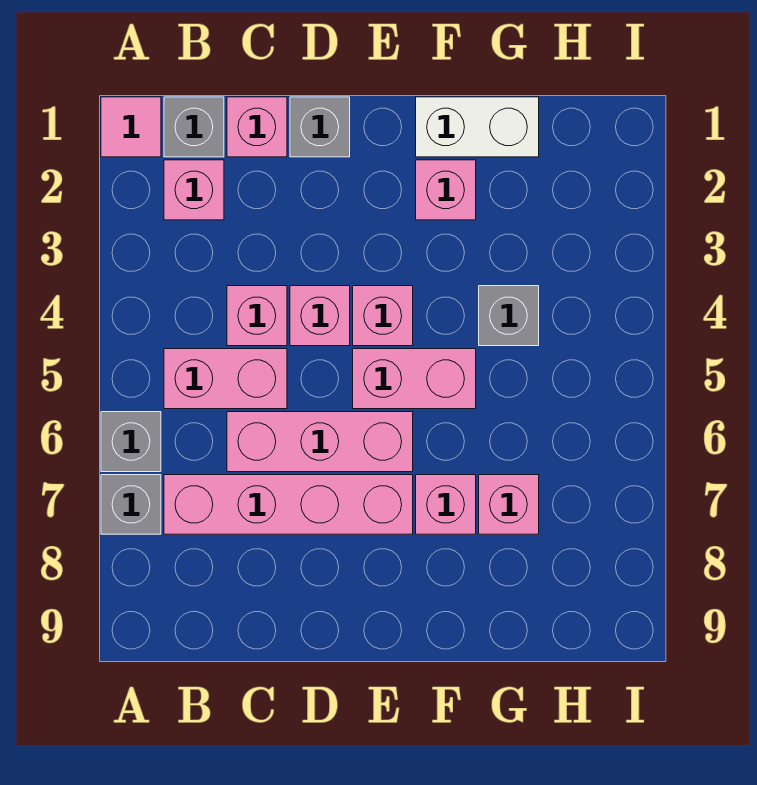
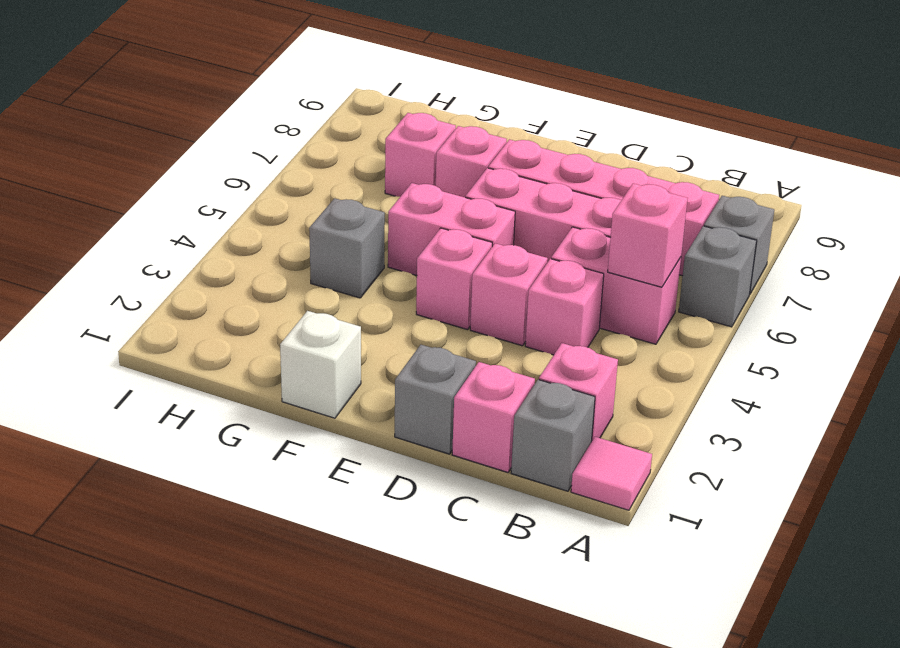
white brick F1:G1 level 1 -> white brick F1 level 1
pink brick F2 level 1 -> pink brick B5 level 2

